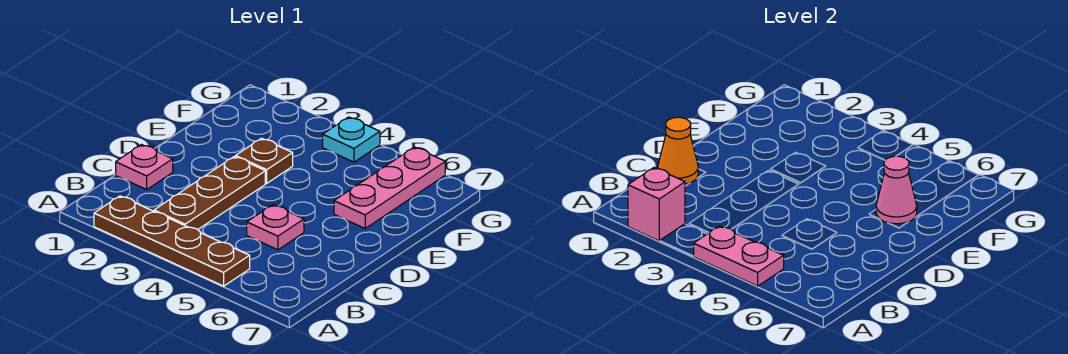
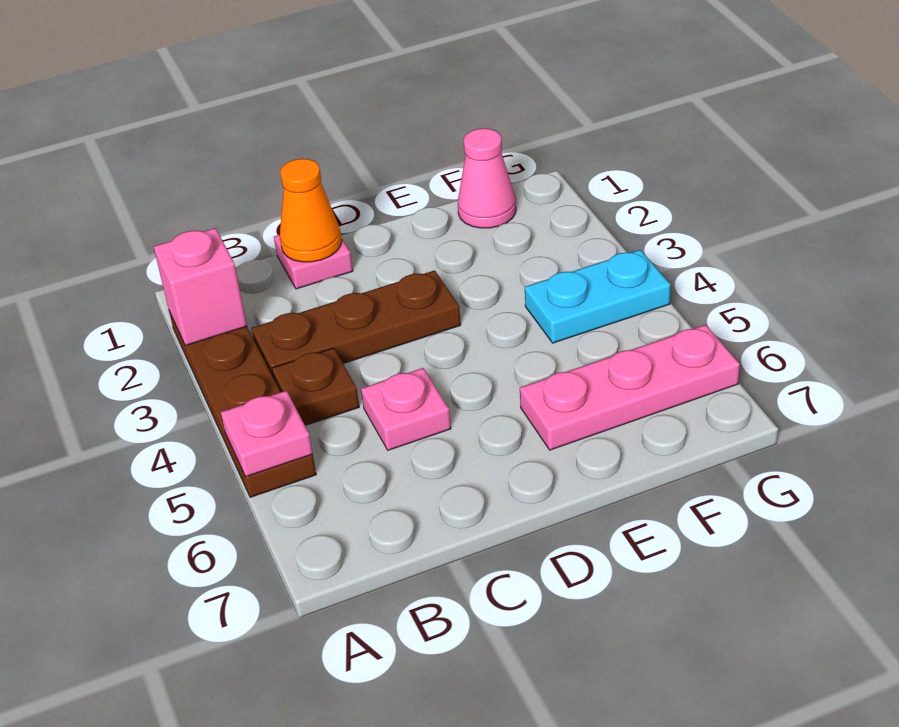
pink plate A4:A5 level 2 -> pink plate A5 level 2
brown plate E3 level 1 -> brown plate B4 level 1
pink cone E6 level 2 -> pink cone F1 level 1
cyan plate G4 level 1 -> cyan plate F4:G4 level 1

